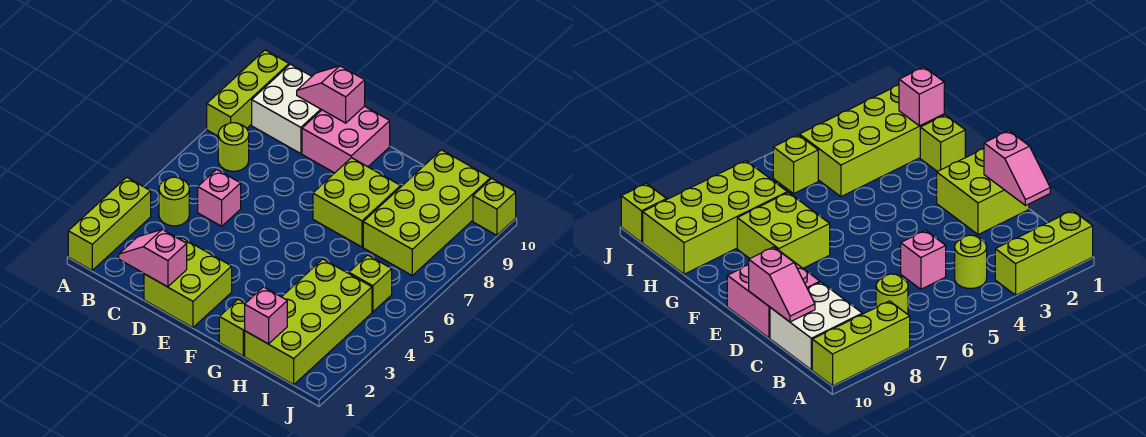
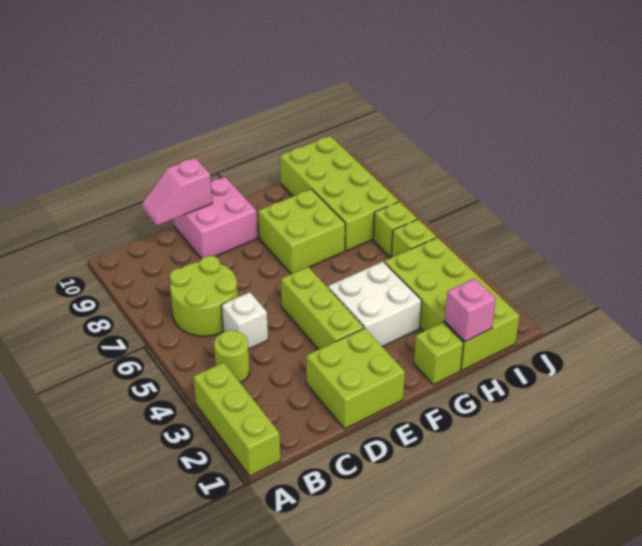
lime brick A8:A10 level 1 -> lime brick E3:E5 level 1
lime round brick B7 level 1 -> lime round brick B6:C7 level 1
white brick B9:C10 level 1 -> white brick F3:G4 level 1
pink slope C1:D1 level 2 top D -> none
pink brick C5 level 1 -> white brick C5 level 1
lime brick J10 level 1 -> lime brick I6 level 1

